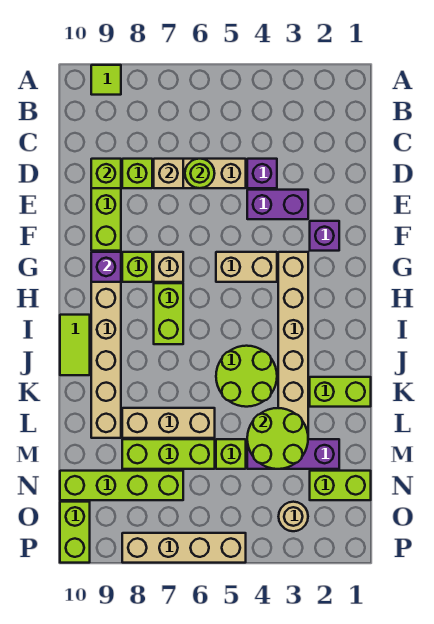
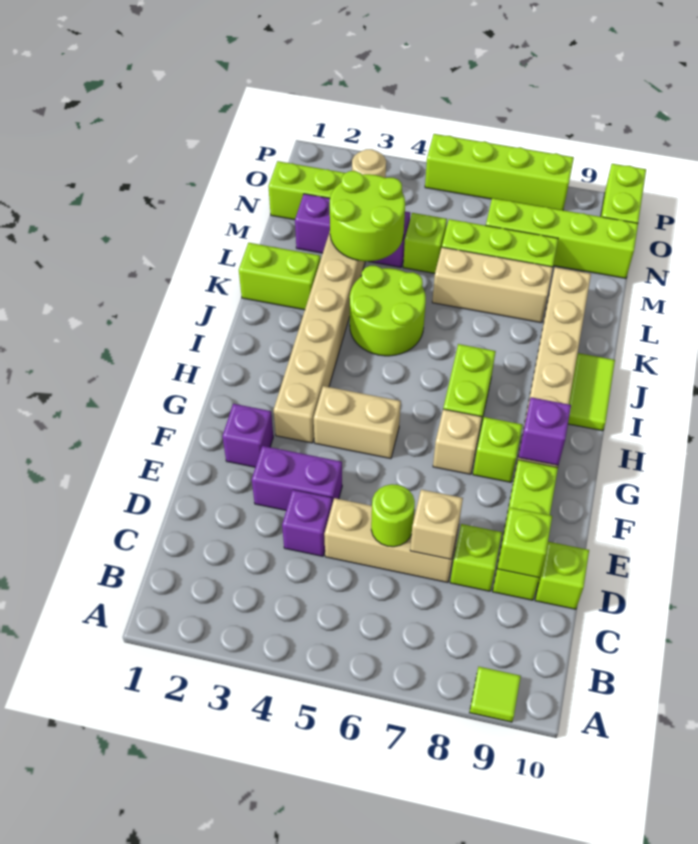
none -> lime brick D10 level 1
tan brick P5:P8 level 1 -> lime brick P5:P8 level 1

